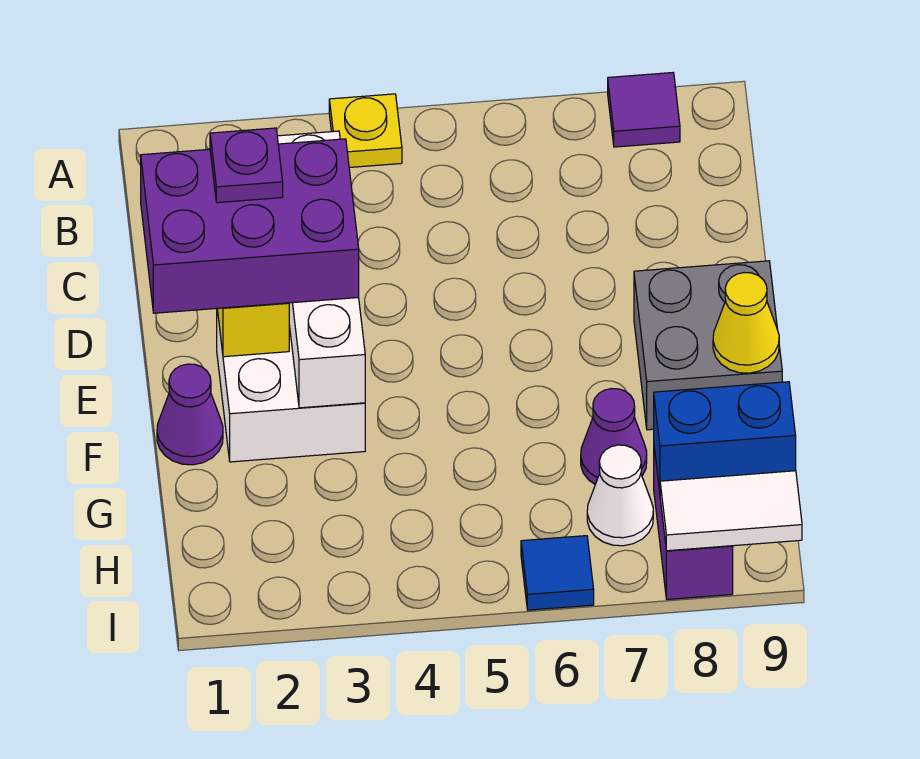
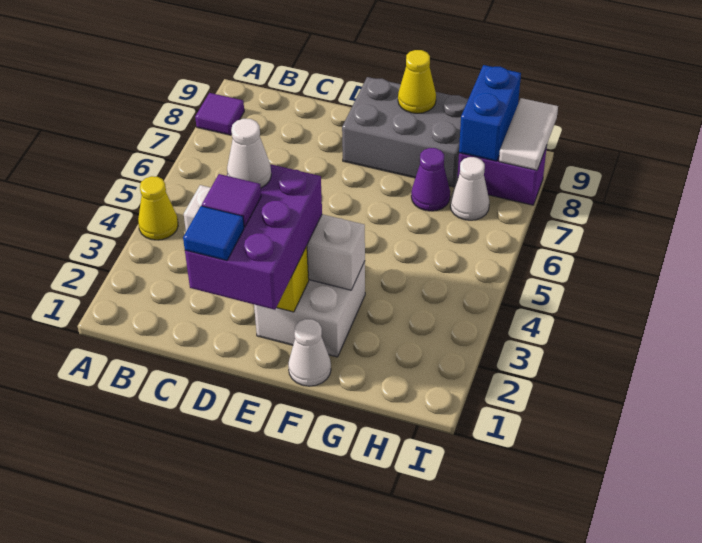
yellow plate A4 level 1 -> yellow cone A4 level 1
purple plate D2 level 4 -> purple tile D2 level 4
none -> white cone D3 level 4
grey brick E8:F9 level 1 -> grey brick E8:G9 level 1
purple cone F1 level 1 -> white cone F1 level 1
blue tile I6 level 1 -> blue tile D1 level 4

